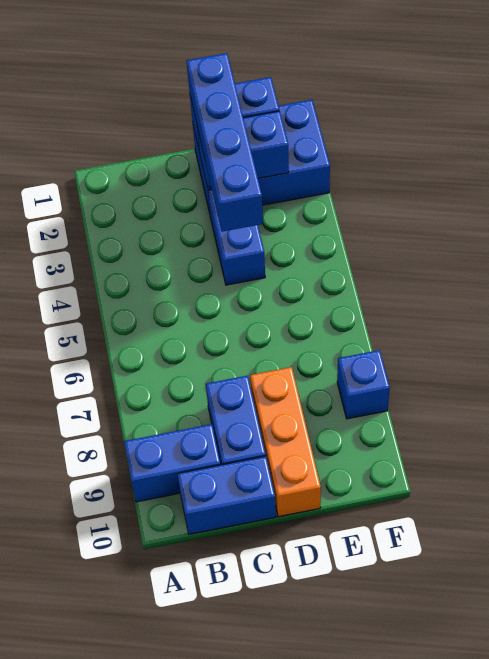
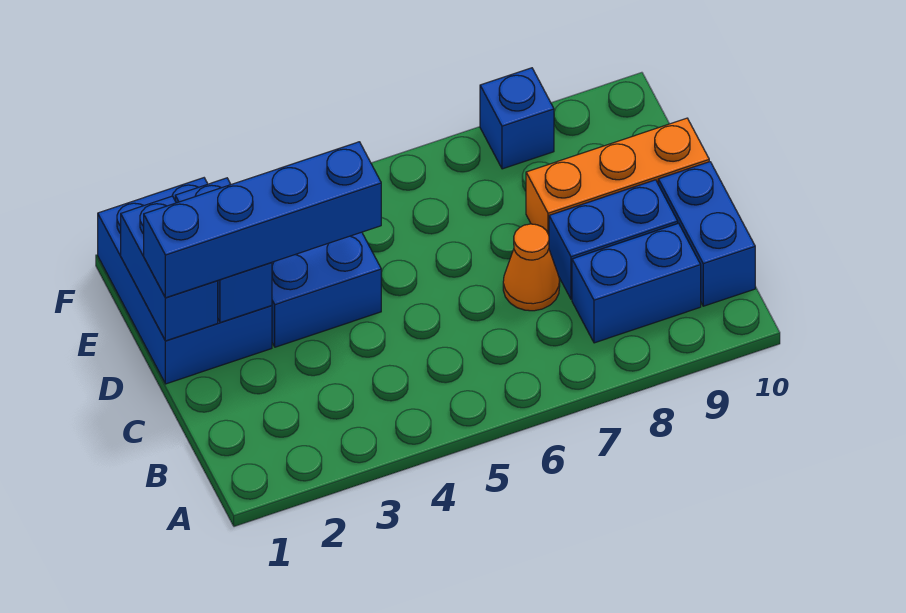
blue brick A9:B9 level 1 -> blue brick B8:B9 level 1
none -> orange cone C7 level 1

